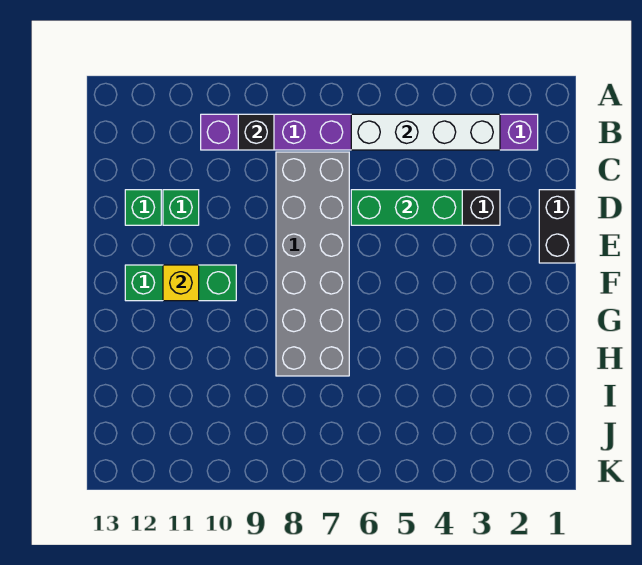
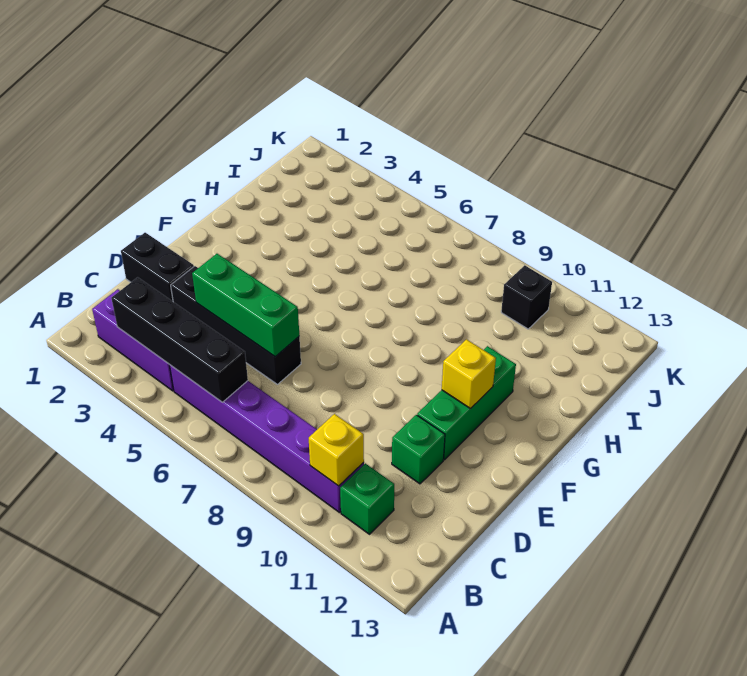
white brick B3:B6 level 2 -> black brick B3:B6 level 2
black brick B9 level 2 -> black brick J10 level 1
none -> yellow brick B10 level 2
grey brick C7:H8 level 1 -> none
black brick D1:E1 level 1 -> black brick D1:D2 level 1
green brick D12 level 1 -> green brick B11 level 1
green brick F10:F12 level 1 -> green brick E11:G11 level 1

